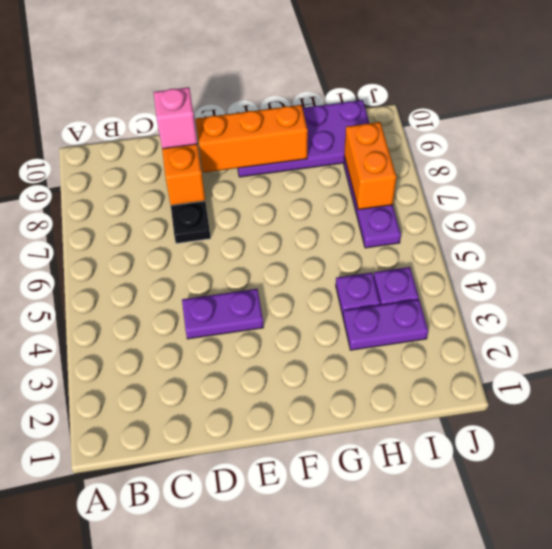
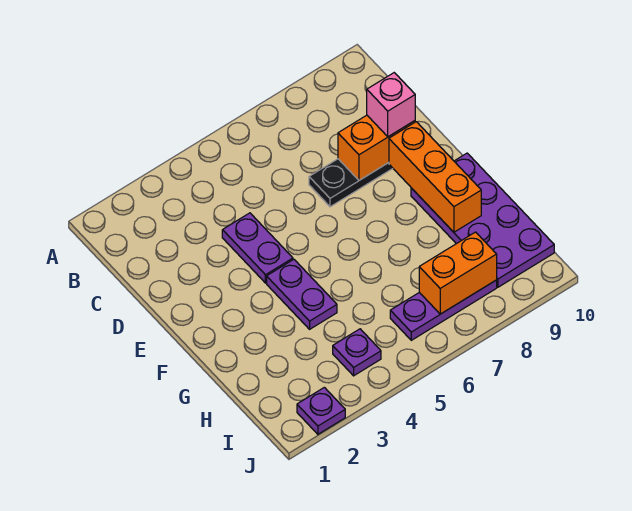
purple plate H3:I3 level 1 -> purple plate F4:G4 level 1
purple plate H4 level 1 -> purple plate J2 level 1

